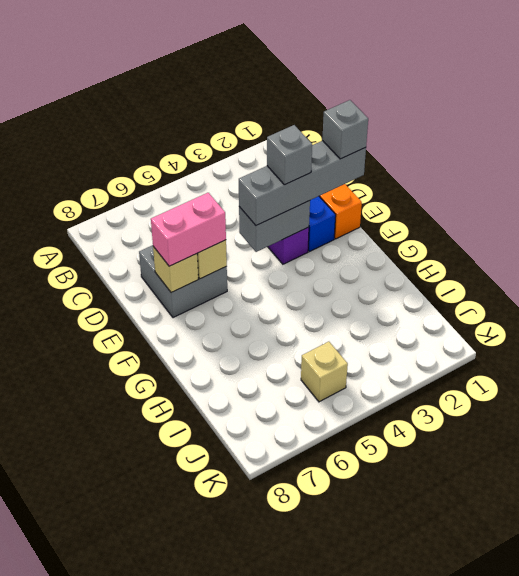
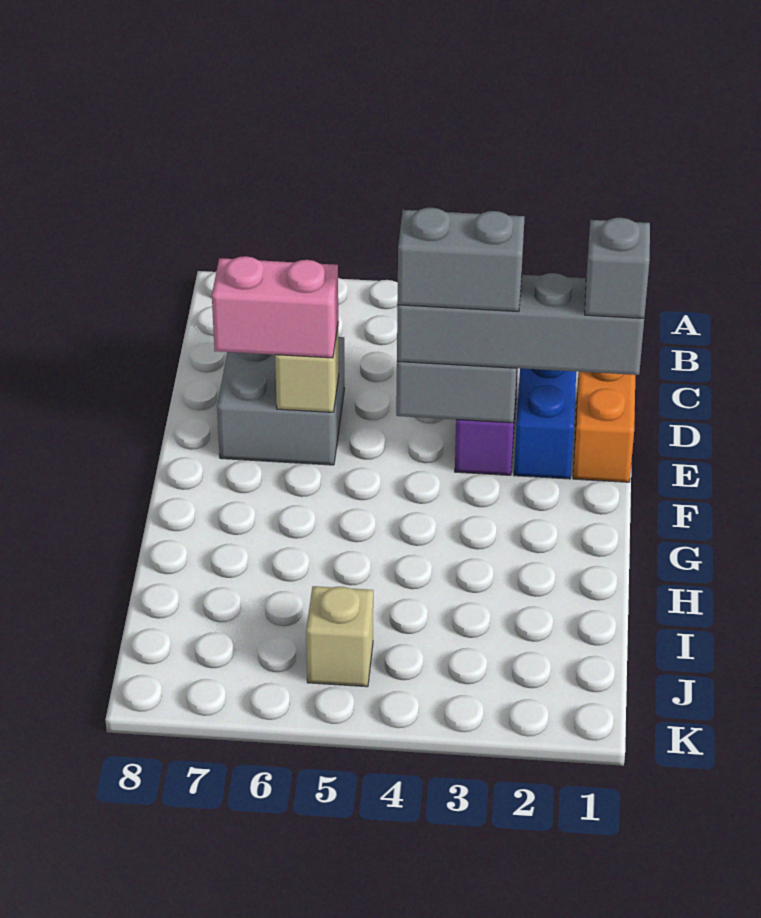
grey brick E3 level 4 -> grey brick E3:E4 level 4
tan brick E7 level 2 -> none

